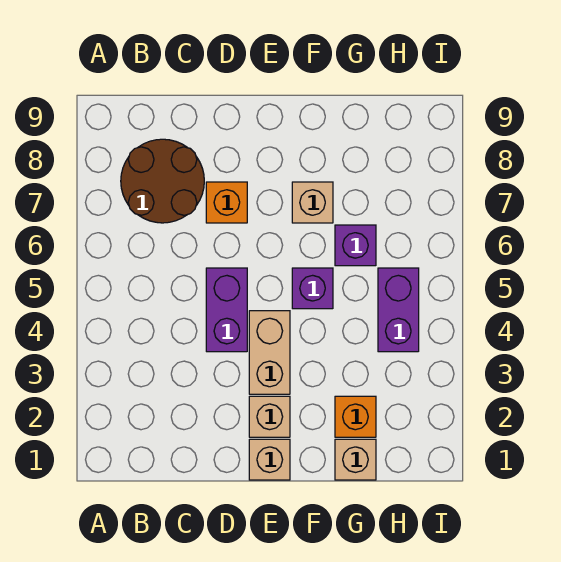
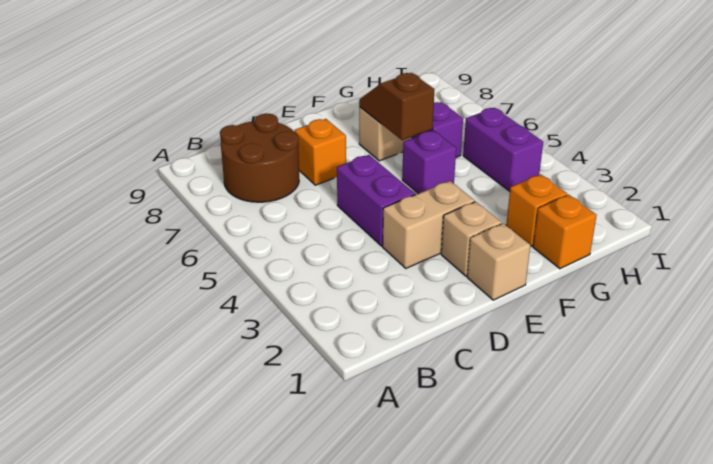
tan brick E3:E4 level 1 -> tan brick D3:E3 level 1
none -> brown slope F6:F7 level 2 top 6
tan brick G1 level 1 -> orange brick G1 level 1

